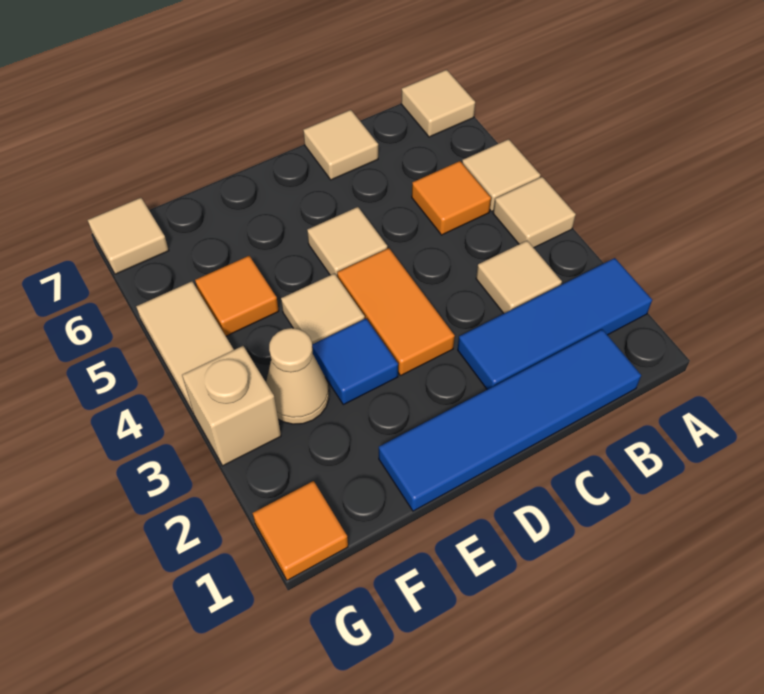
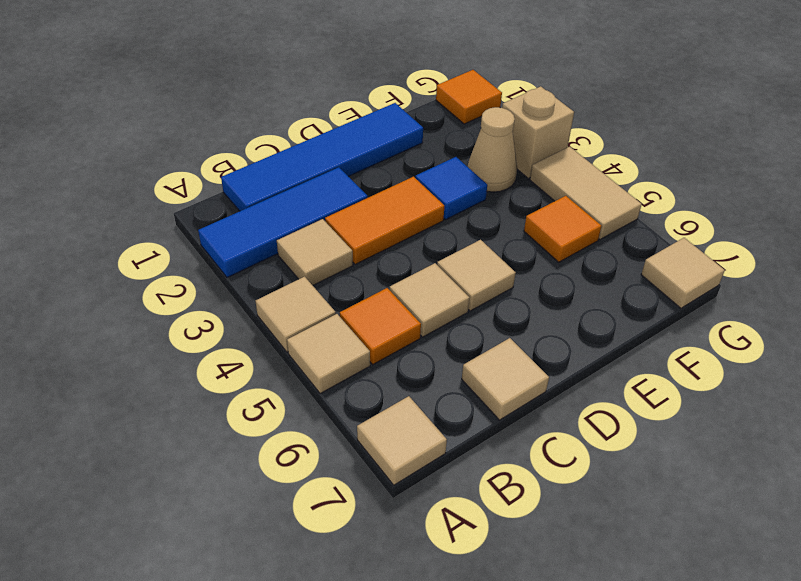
orange tile D3:D4 level 1 -> orange tile C3:D3 level 1
tan tile E4 level 1 -> tan tile C5 level 1

